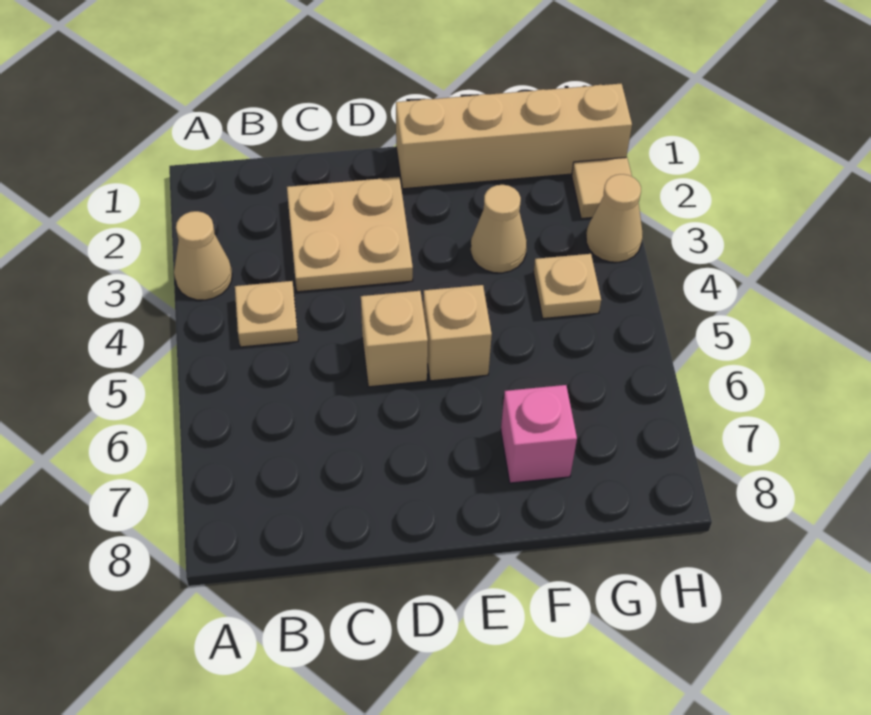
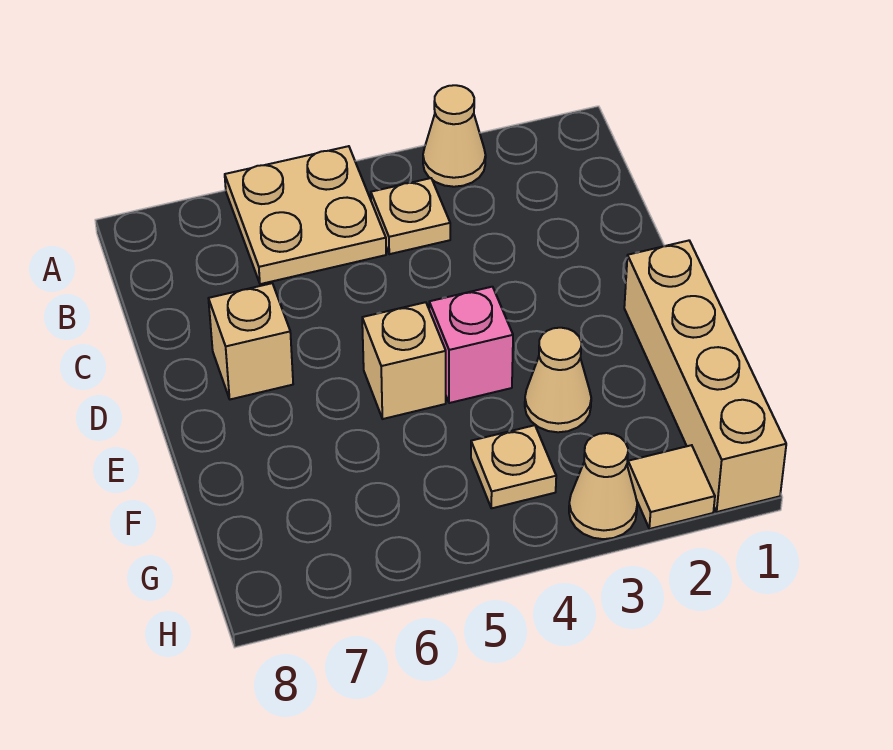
tan plate C2:D3 level 1 -> tan plate A5:B6 level 1
tan brick D5 level 1 -> tan brick D7 level 1
pink brick F7 level 1 -> pink brick E4 level 1

